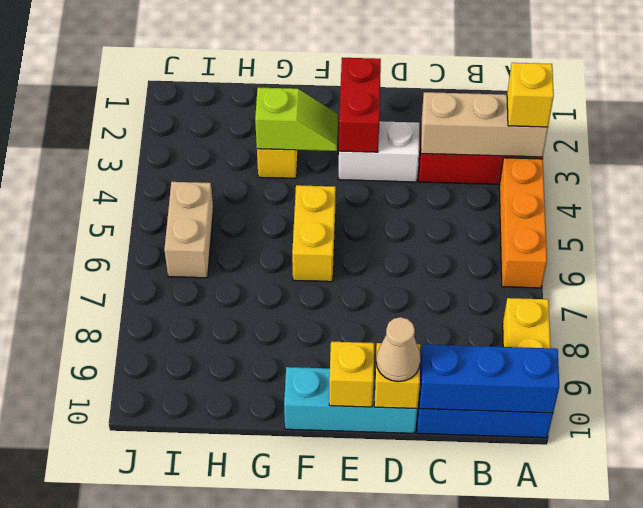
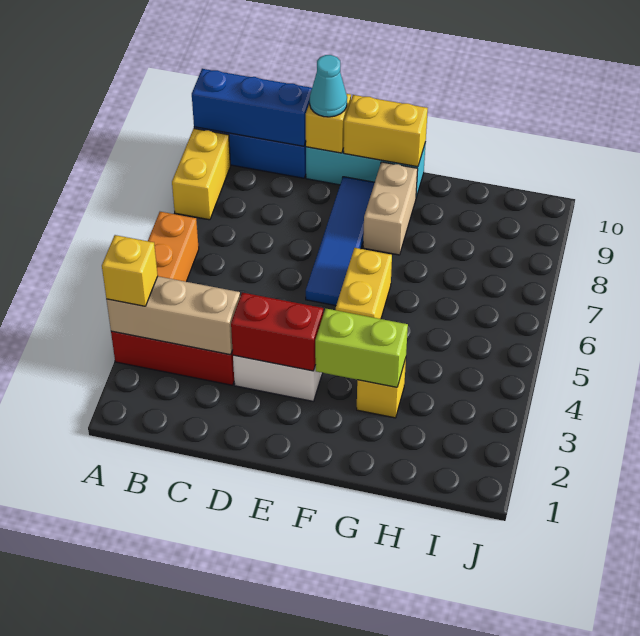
tan cone D10 level 3 -> cyan cone D10 level 3
red brick E2:E3 level 2 -> red brick D3:E3 level 2
none -> blue tile E6:E9 level 1
yellow brick E10 level 2 -> yellow brick E10:F10 level 2
lime slope F3:G3 level 2 top G -> lime brick F3:G3 level 2
tan brick I5:I6 level 1 -> tan brick F8:F9 level 1

